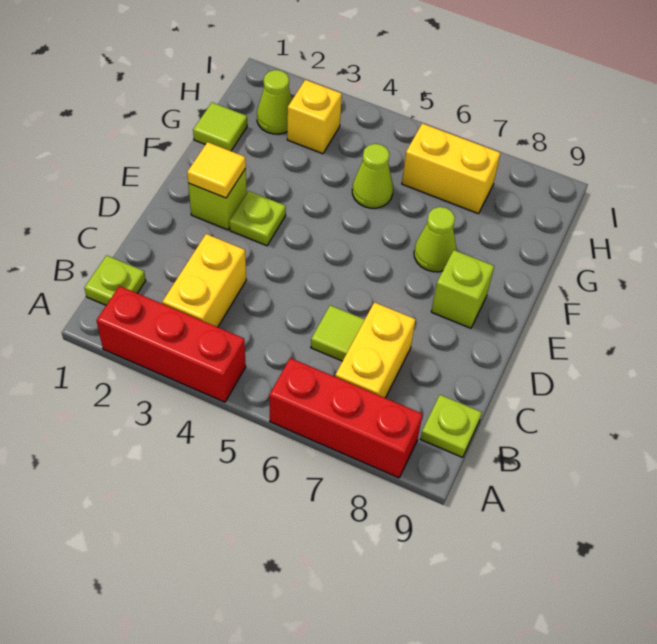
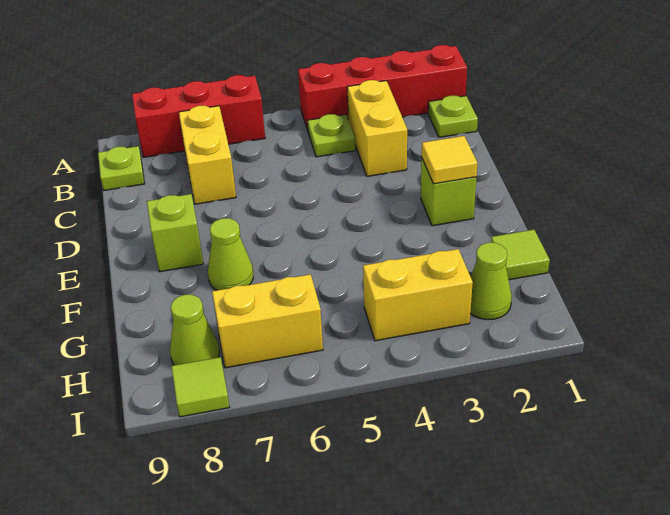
red brick A2:A4 level 1 -> red brick A1:A4 level 1
lime tile C6 level 1 -> lime tile I8 level 1
lime plate E3 level 1 -> lime plate B4 level 1
lime cone G5 level 1 -> lime cone H8 level 1
yellow brick H3 level 1 -> yellow brick H3:H4 level 1

